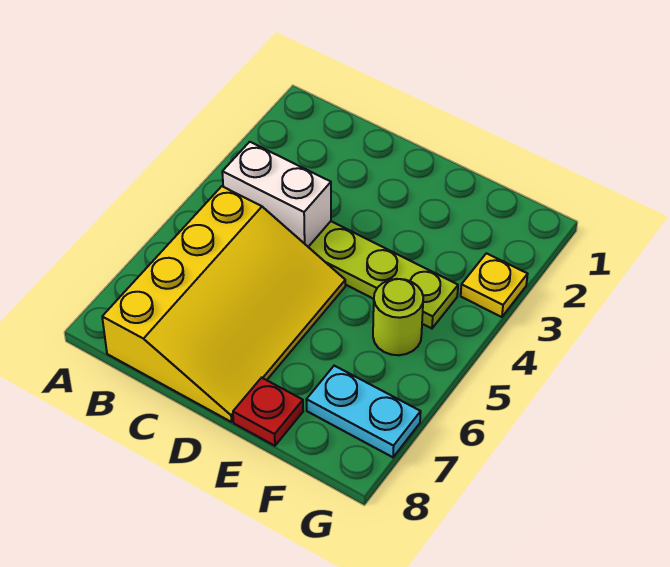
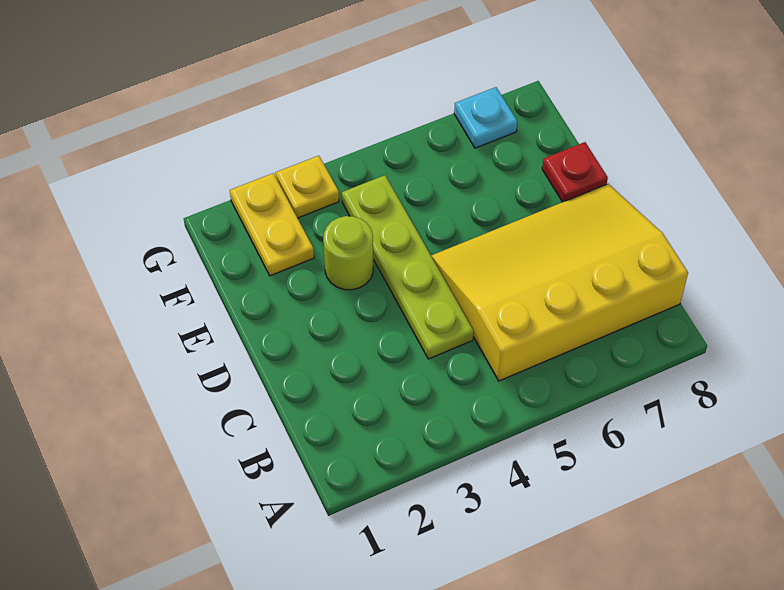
white brick B4:C4 level 2 -> none
none -> yellow plate F2:G2 level 1
lime round brick F5 level 1 -> lime round brick E3 level 1
cyan plate F7:G7 level 1 -> cyan plate G7 level 1

